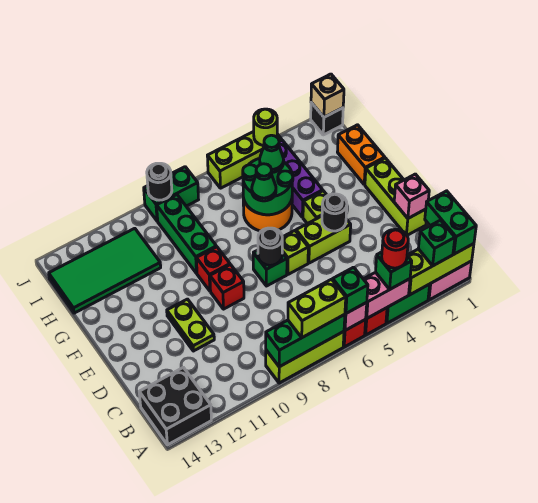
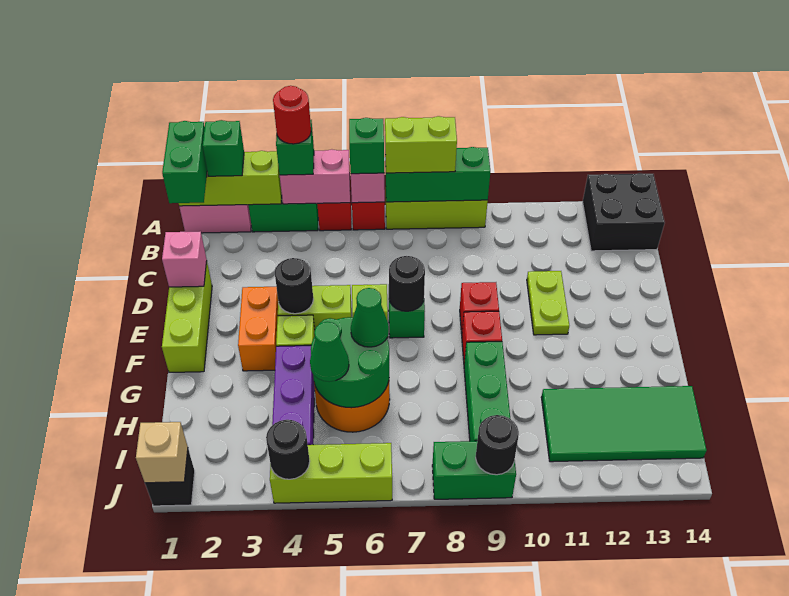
orange brick G1:H1 level 1 -> orange brick E3:F3 level 1
lime round brick J4 level 2 -> black round brick J4 level 2

